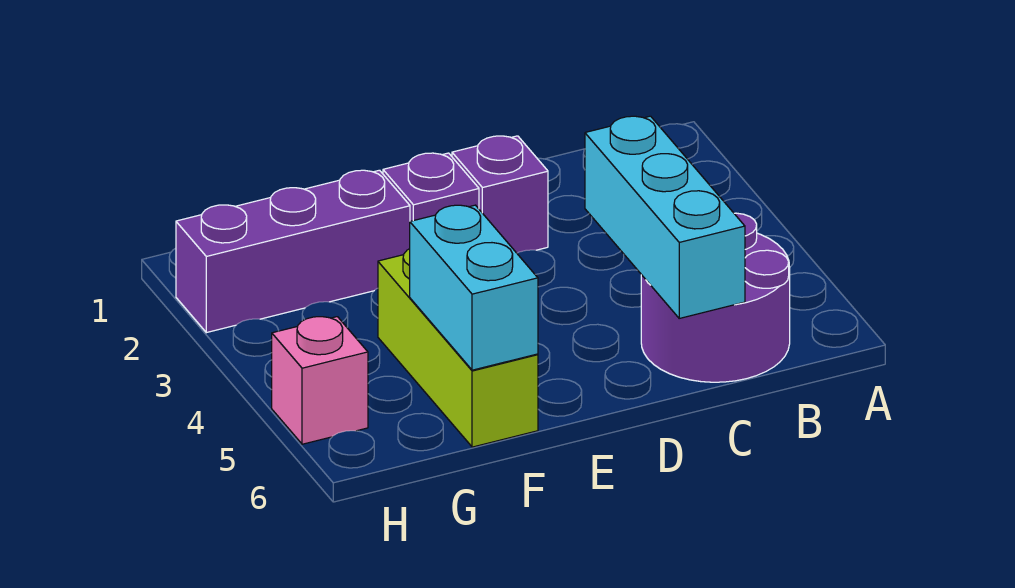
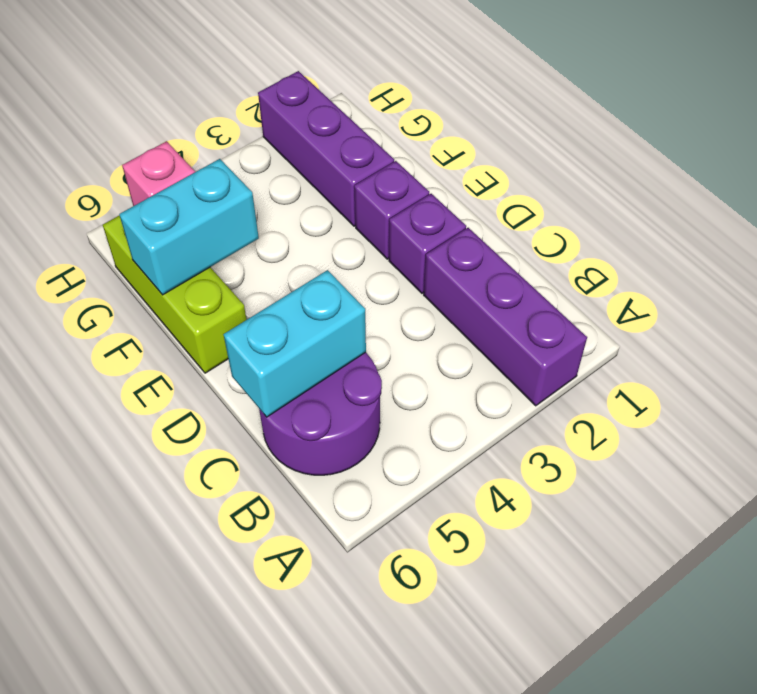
none -> purple brick A2:C2 level 1
cyan brick C4:C6 level 2 -> cyan brick C5:C6 level 2
lime brick F4:F6 level 1 -> lime brick E6:G6 level 1

